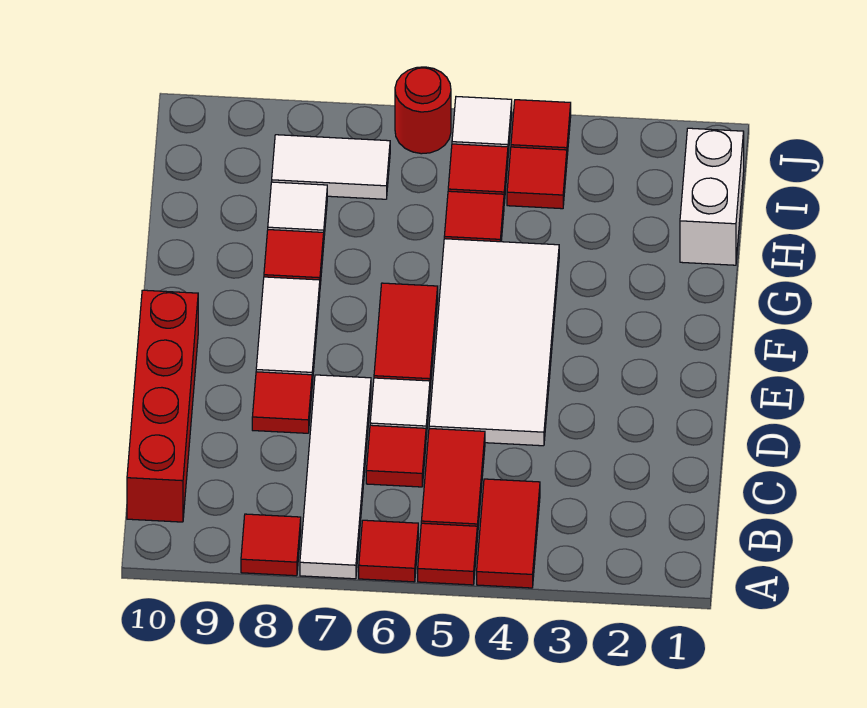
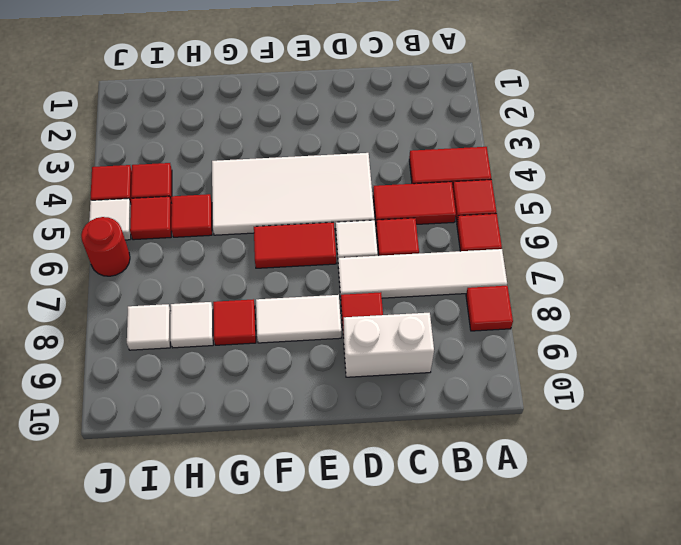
red brick B10:E10 level 1 -> none
white brick H1:I1 level 1 -> white brick C9:D9 level 1
white tile I7:I8 level 1 -> white tile I8 level 1

